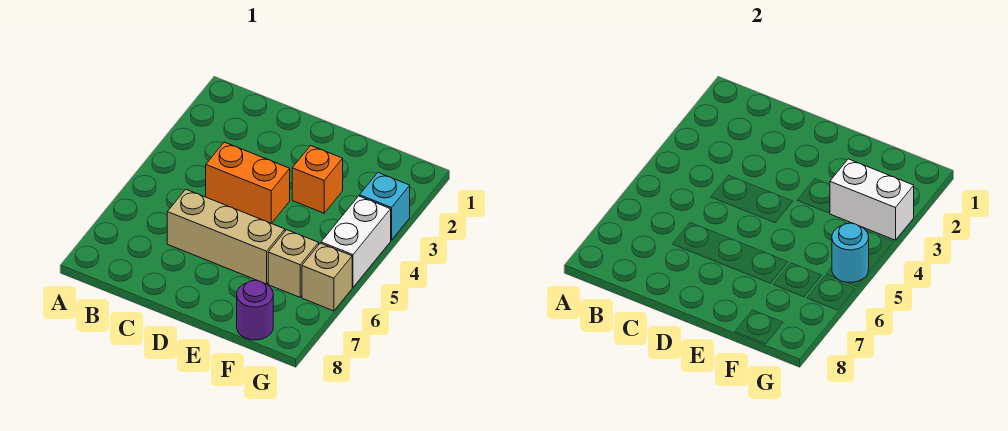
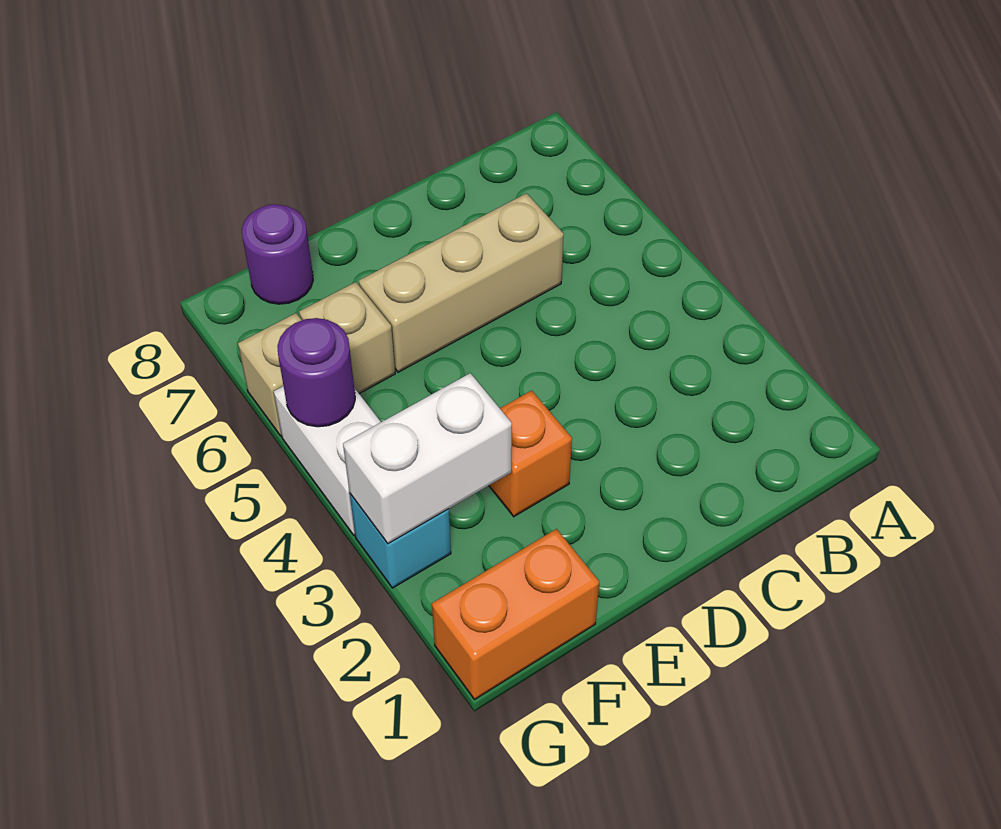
orange brick C4:D4 level 1 -> orange brick F1:G1 level 1
cyan round brick G5 level 2 -> purple round brick G5 level 2

